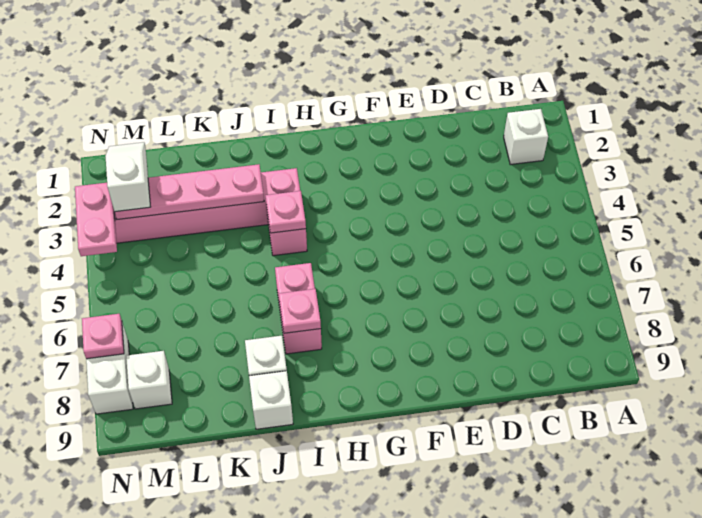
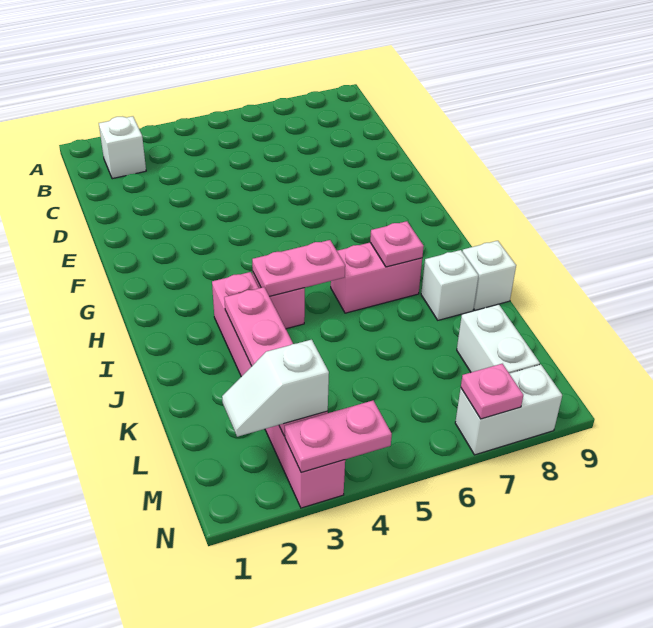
pink plate I4 level 2 -> pink plate I4:I5 level 2
white brick M8 level 1 -> white brick L8:M8 level 1

